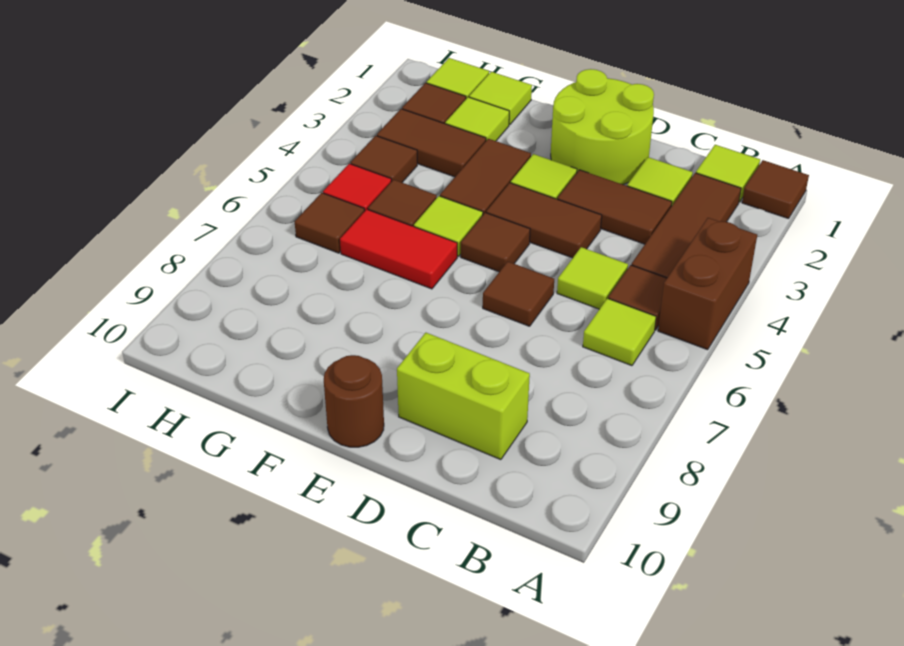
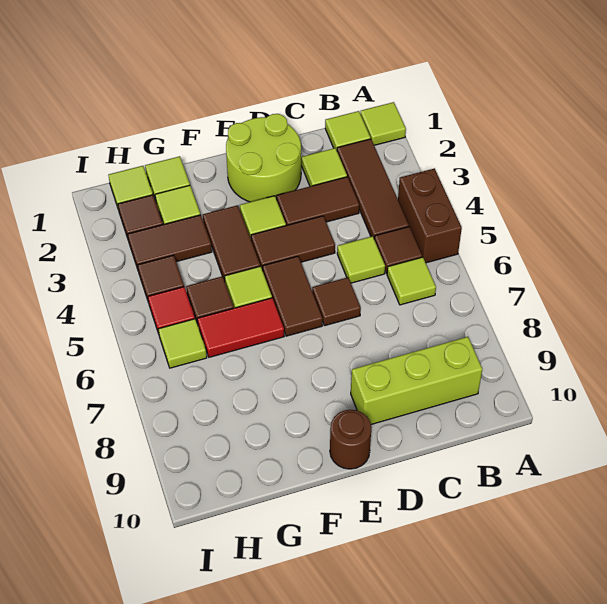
brown tile A1 level 1 -> lime tile A1 level 1
lime brick C9:D9 level 1 -> lime brick B9:D9 level 1
brown tile E5 level 1 -> brown tile E5:E6 level 1
brown tile H6 level 1 -> lime tile H6 level 1

